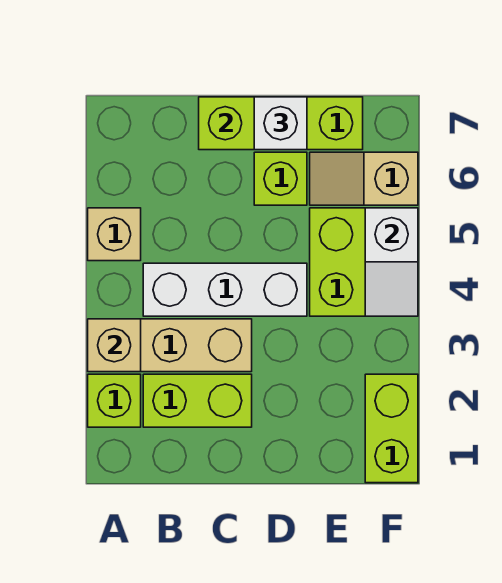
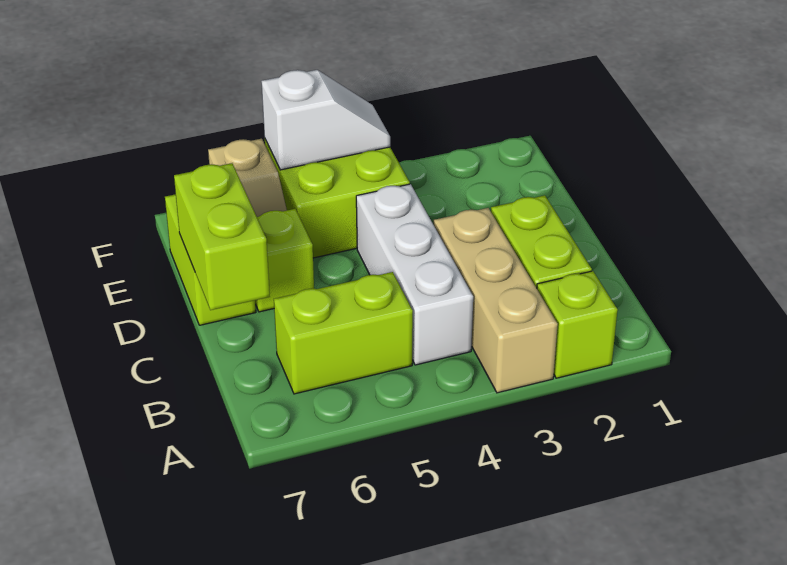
tan brick A3 level 2 -> none
tan brick A5 level 1 -> none
white brick D7 level 3 -> none
lime brick F1:F2 level 1 -> lime brick B5:B6 level 1

